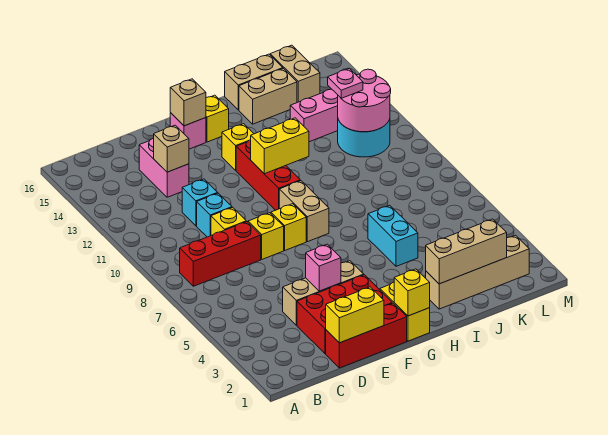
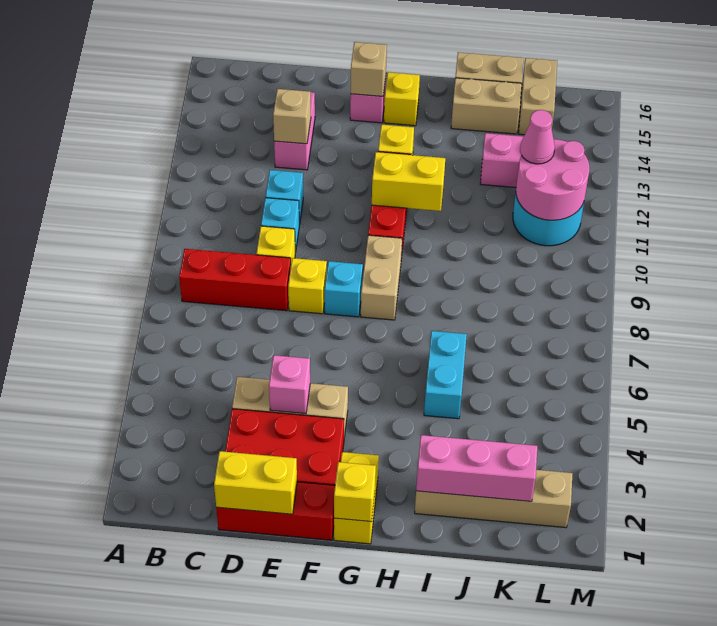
yellow brick F8 level 1 -> cyan brick F8 level 1
tan brick I2:K2 level 2 -> pink brick I2:K2 level 2
pink plate K12 level 3 -> pink cone K12 level 3

